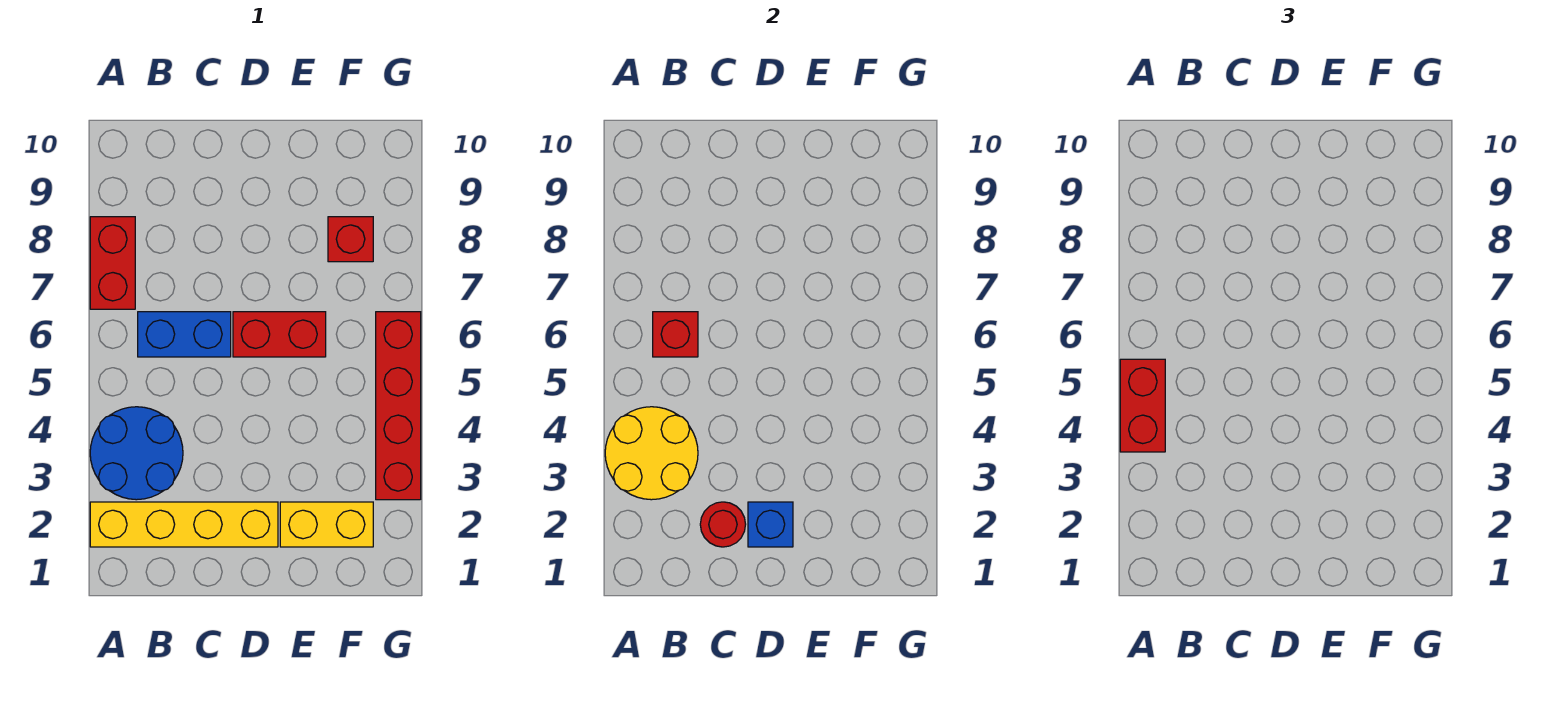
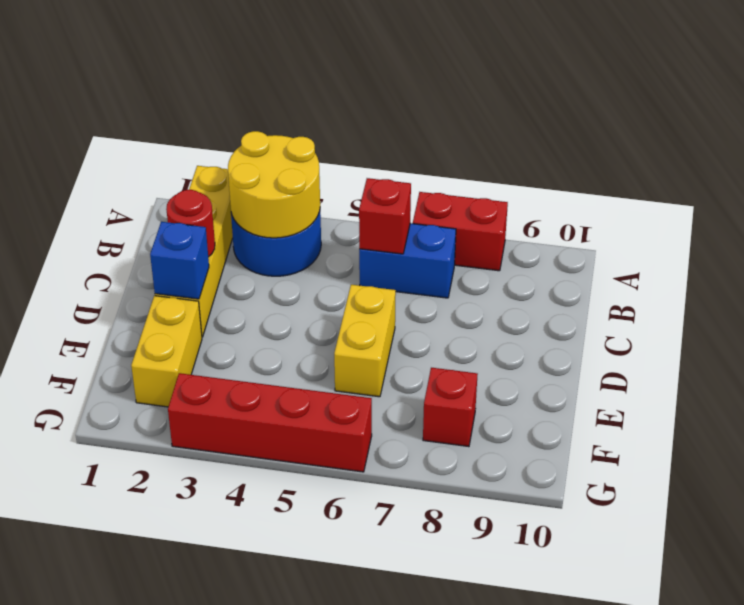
red brick A4:A5 level 3 -> none
blue brick B6:C6 level 1 -> blue brick B6:B7 level 1
red brick D6:E6 level 1 -> yellow brick D6:E6 level 1

